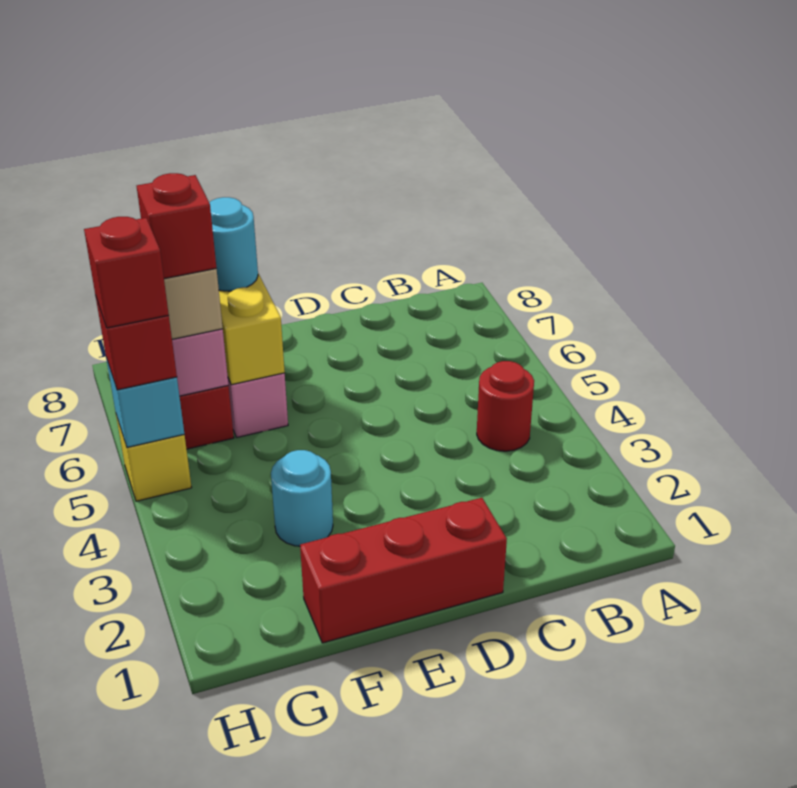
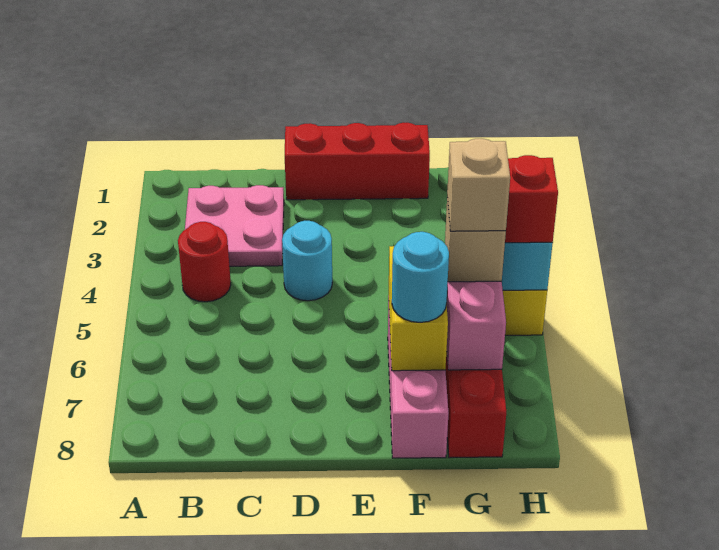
none -> pink plate B2:C3 level 1
cyan round brick F3 level 1 -> cyan round brick D4 level 1
red brick G6 level 4 -> tan brick G6 level 4
red brick H5 level 4 -> none

